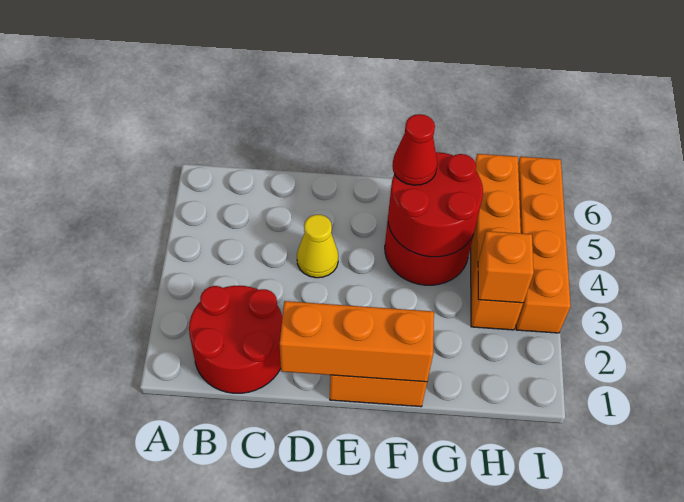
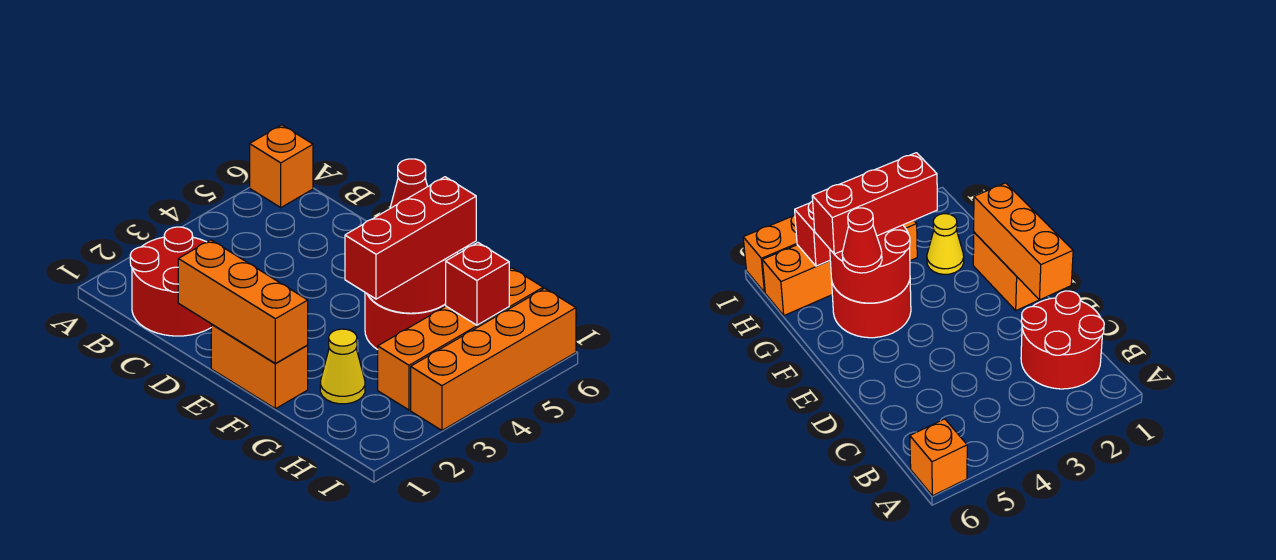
yellow cone D4 level 1 -> yellow cone G2 level 1
none -> red brick G3:G5 level 3
orange brick H3 level 2 -> orange brick A6 level 1
none -> red brick H5 level 2

